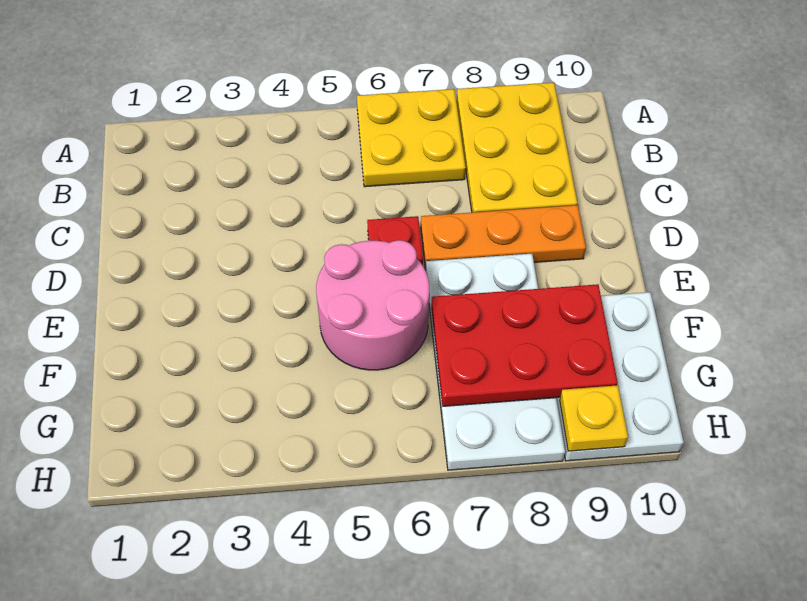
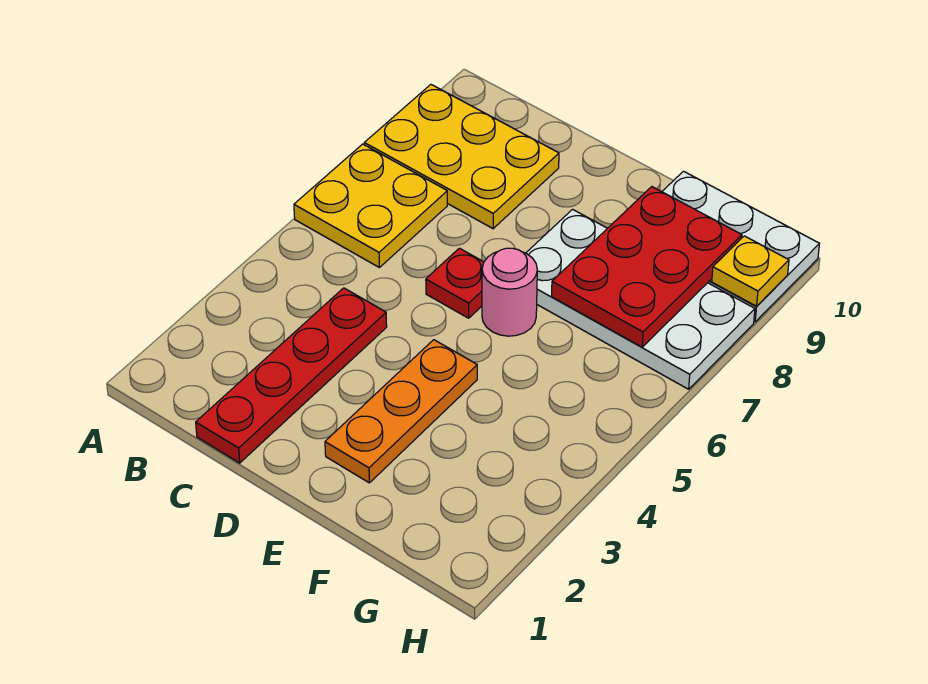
none -> red plate C1:C4 level 1
orange plate D7:D9 level 1 -> orange plate E2:E4 level 1
pink round brick E5:F6 level 1 -> pink round brick E6 level 1

